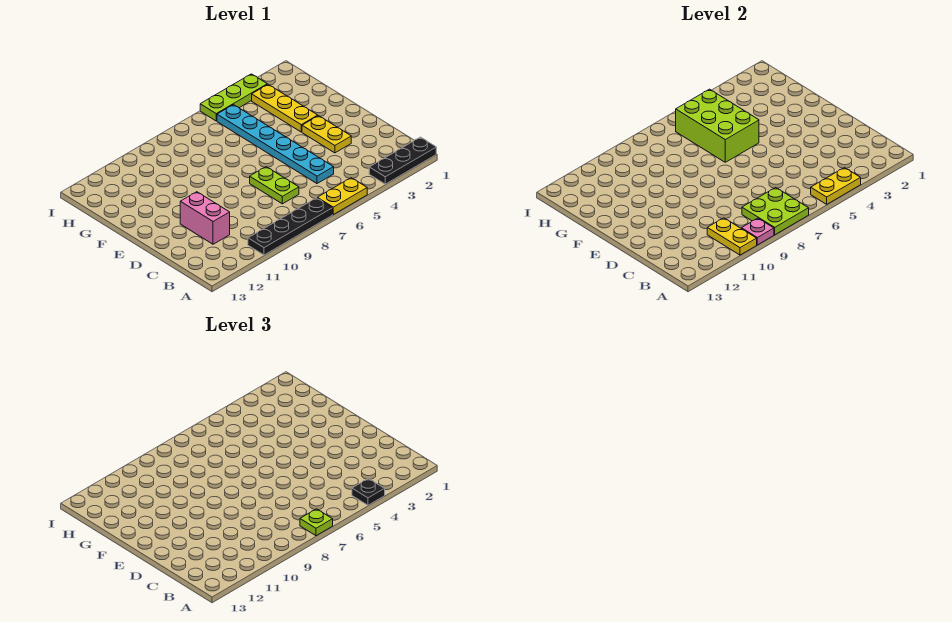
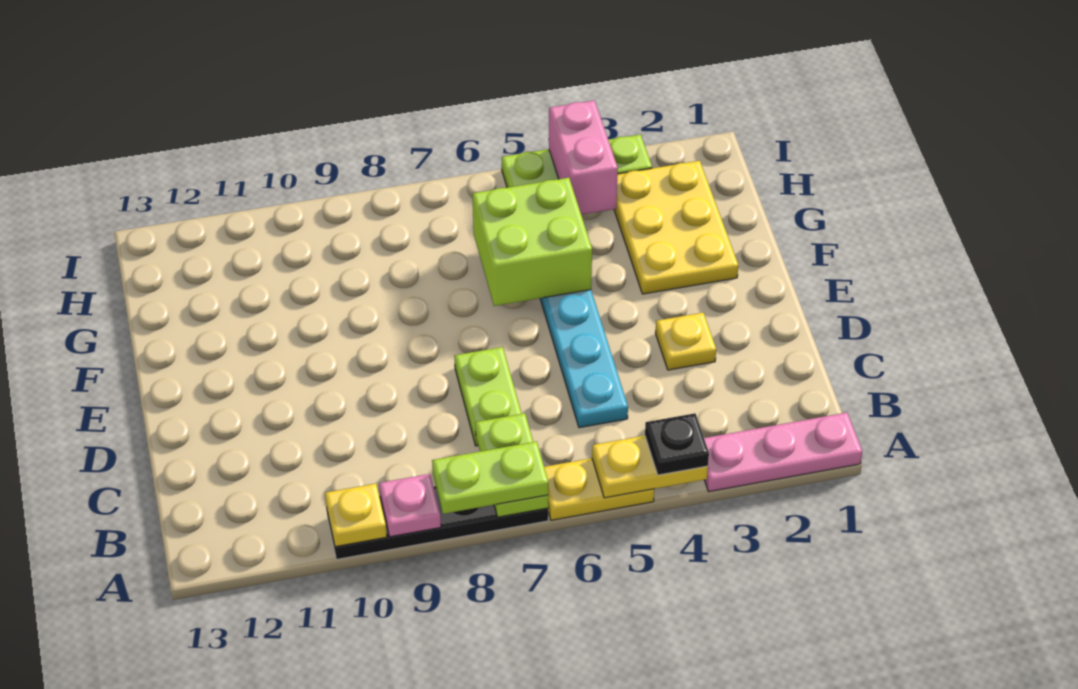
black plate A1:A3 level 1 -> pink plate A1:A3 level 1
lime plate A7:B8 level 2 -> lime plate A7:B7 level 2
lime plate A7 level 3 -> lime plate A7:A8 level 3
yellow plate A10:B10 level 2 -> yellow plate A10 level 2
pink brick C11:D11 level 1 -> pink brick H4:I4 level 2
yellow plate D3:E3 level 1 -> yellow plate D3 level 1
yellow plate F3:H3 level 1 -> yellow plate F2:H3 level 1
lime brick F5:H6 level 2 -> lime brick F5:G6 level 2

